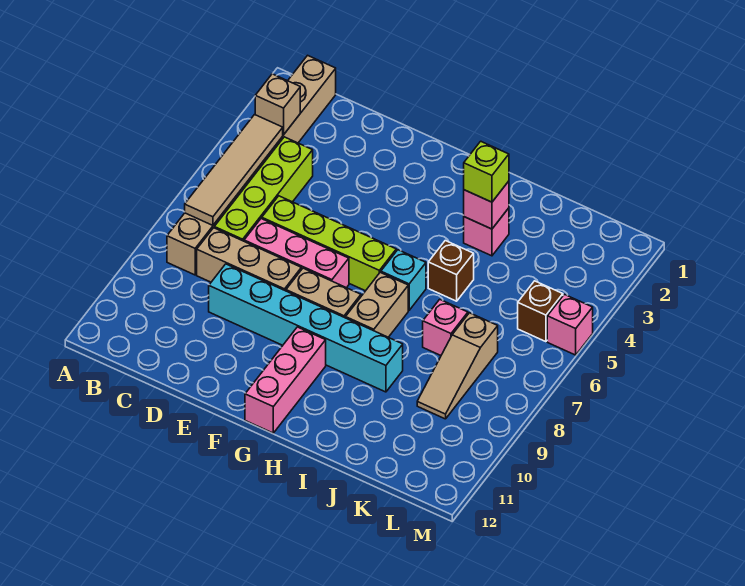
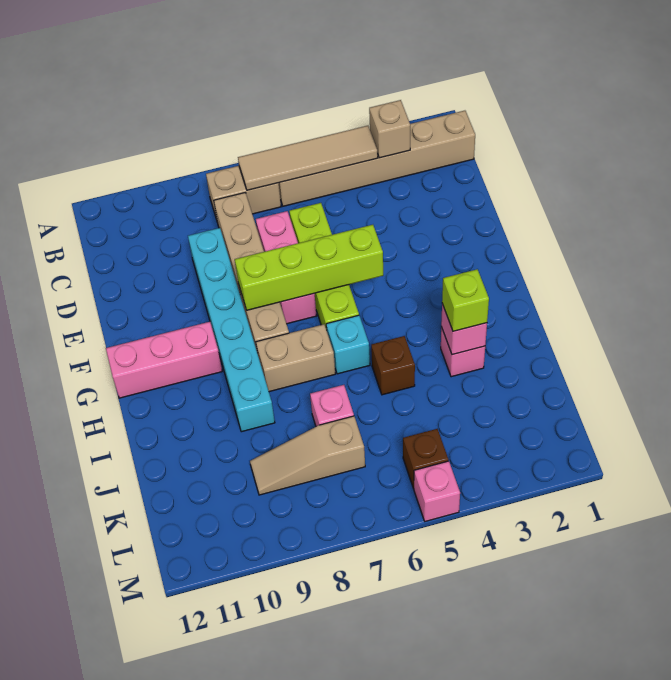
lime brick C4:C7 level 1 -> lime brick F5:F8 level 2

